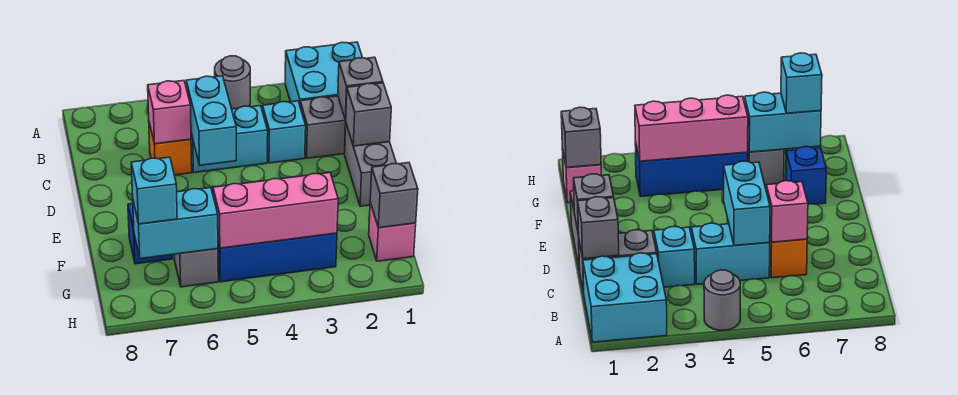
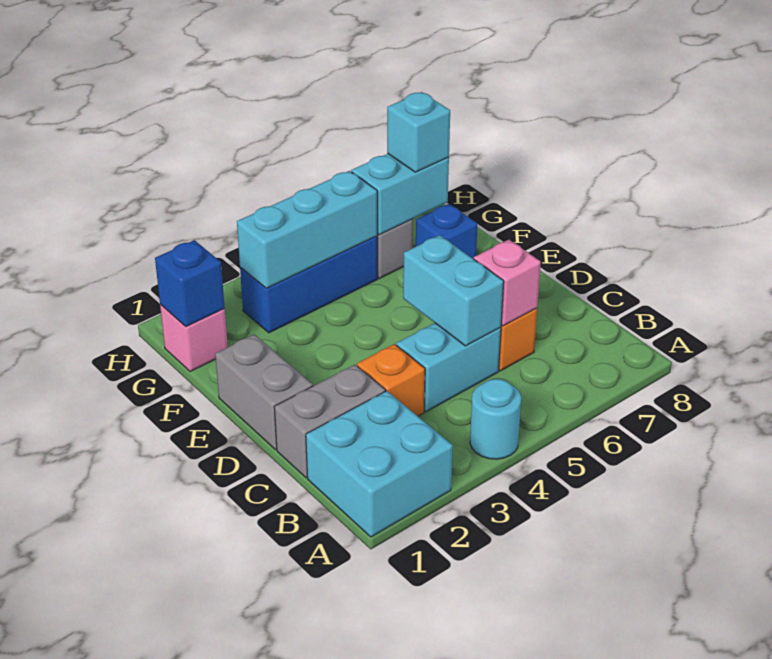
grey round brick A4 level 1 -> cyan round brick A4 level 1
grey brick C1 level 2 -> none
cyan brick C3 level 1 -> orange brick C3 level 1
grey brick D1 level 2 -> none
grey brick G1 level 2 -> blue brick G1 level 2
pink brick G3:G5 level 2 -> cyan brick G3:G5 level 2

